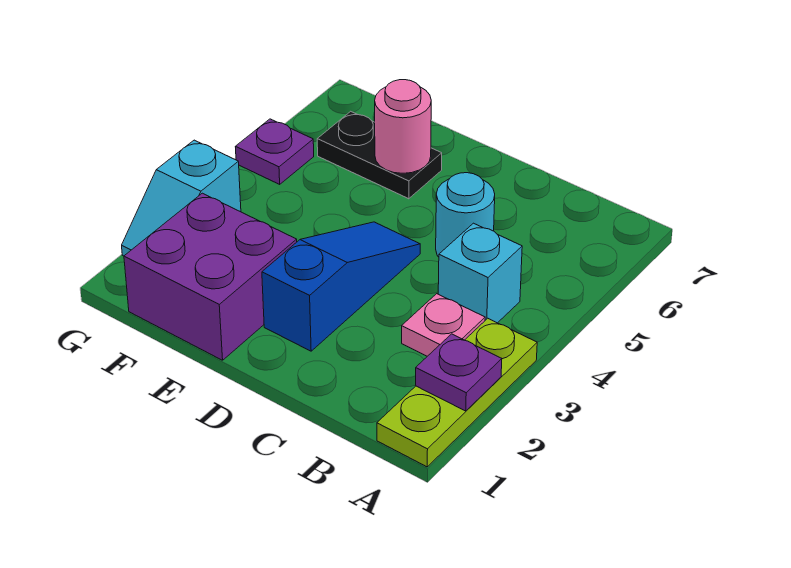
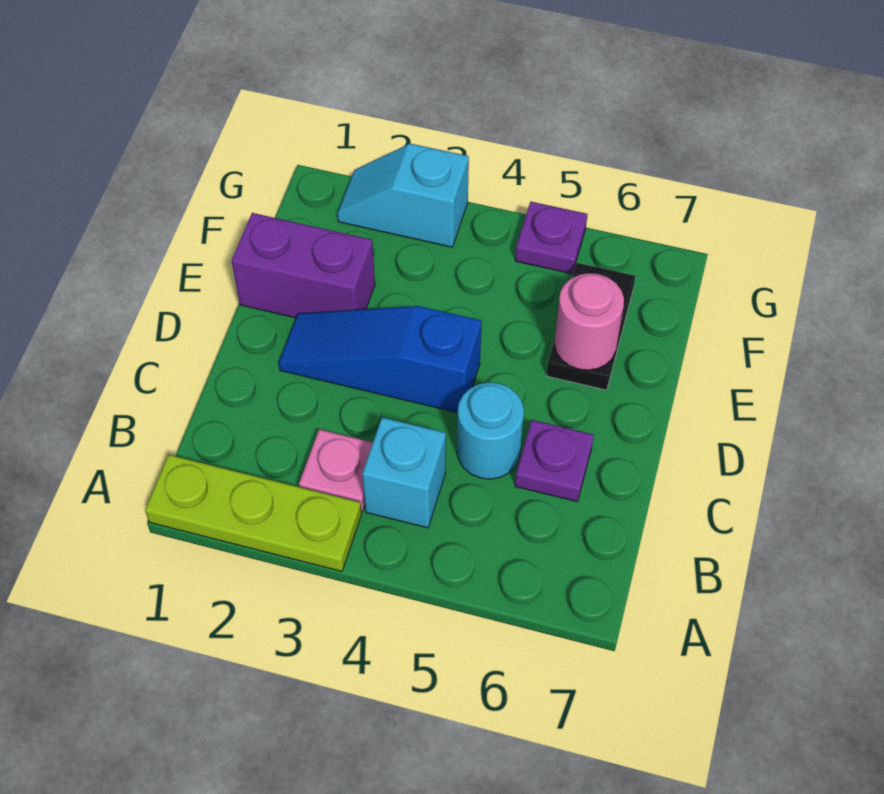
purple plate A2 level 2 -> purple plate C6 level 1
blue slope D2:D4 level 1 top 2 -> blue slope D2:D4 level 1 top 4
purple brick E1:F2 level 1 -> purple brick E1:E2 level 1

